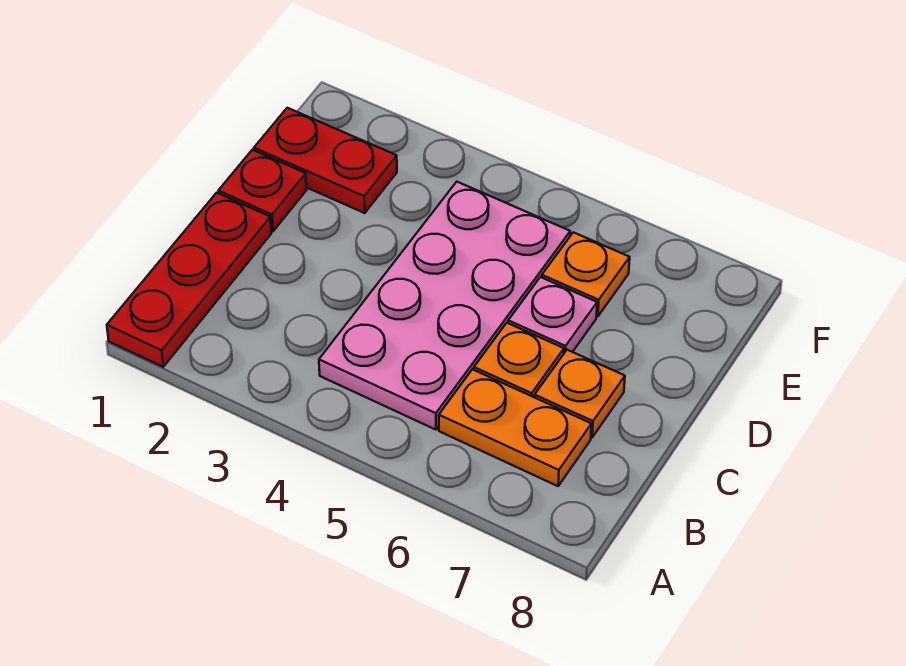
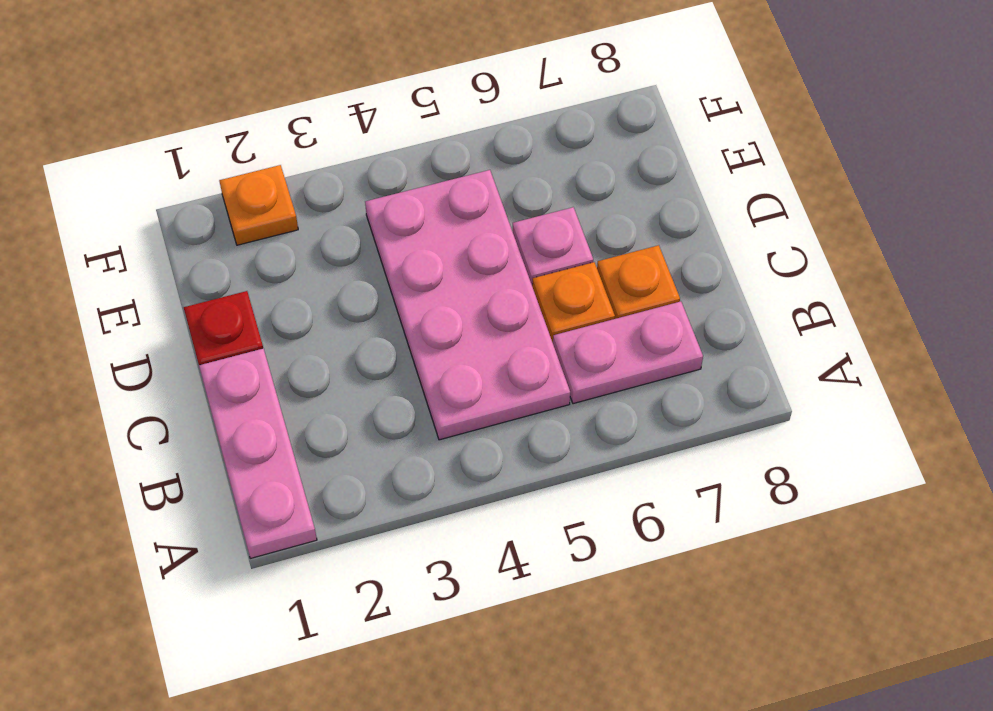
red plate A1:C1 level 1 -> pink plate A1:C1 level 1
orange plate B6:B7 level 1 -> pink plate B6:B7 level 1
red plate E1:E2 level 1 -> none
orange plate E6 level 1 -> orange plate F2 level 1

